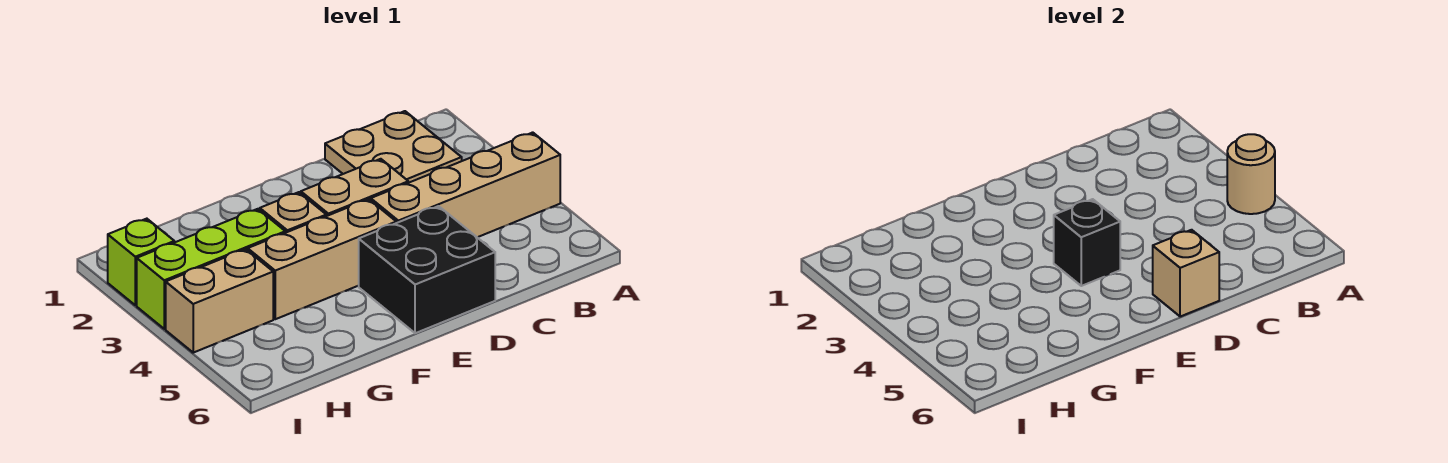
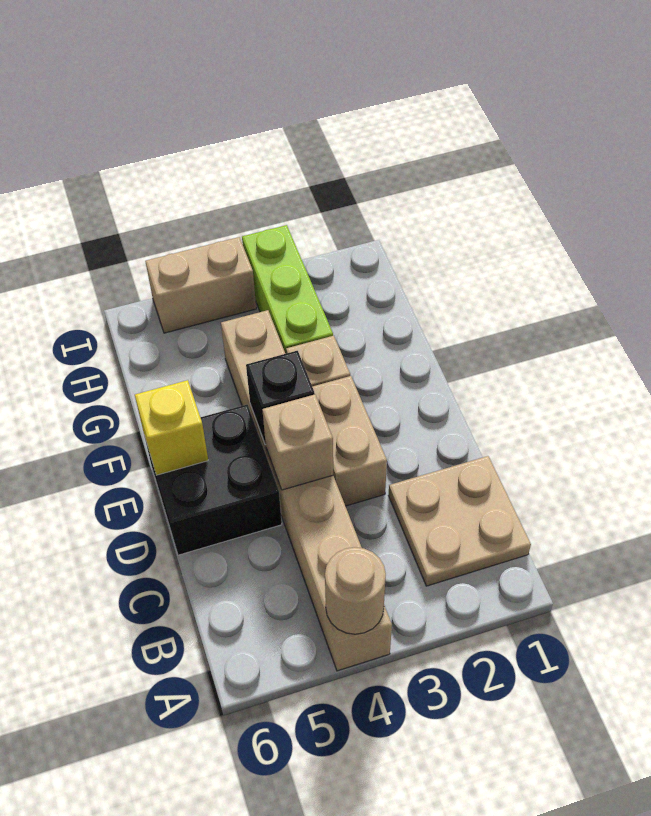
tan brick D6 level 2 -> tan brick D4 level 2
none -> yellow brick E6 level 2
tan brick H4:I4 level 1 -> tan brick I4:I5 level 1
lime brick I2 level 1 -> none

